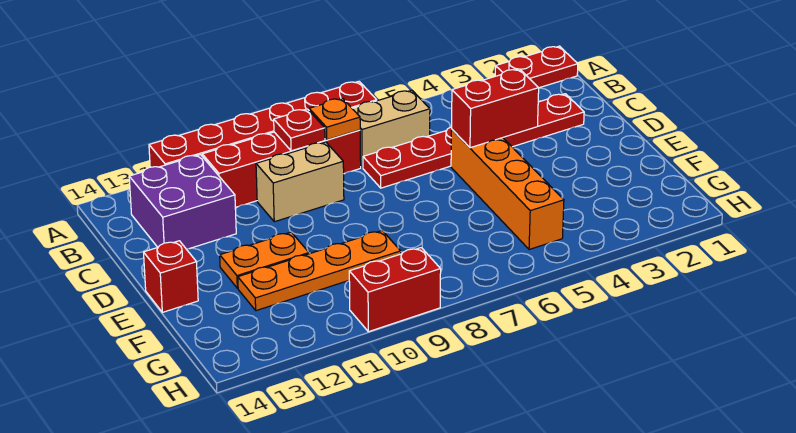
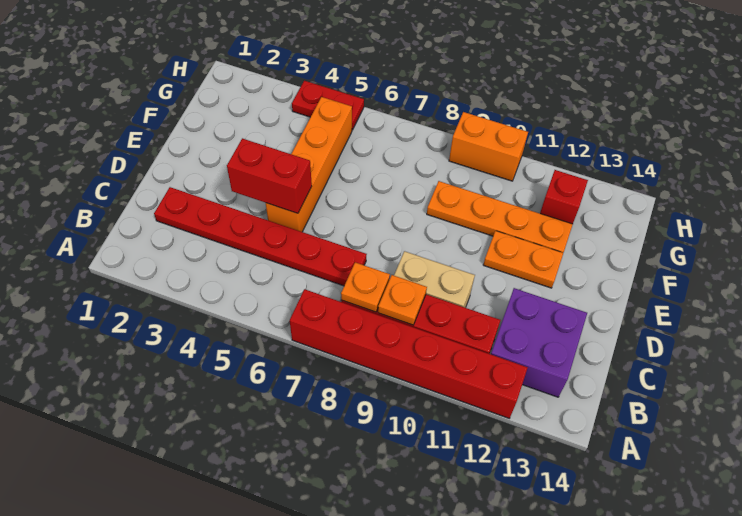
red plate A1:A2 level 1 -> red plate H4:H5 level 1
tan brick B6:B7 level 1 -> none
red plate B9 level 2 -> orange plate B9 level 2
red brick E14 level 1 -> red brick G12 level 1
red brick H9:H10 level 1 -> orange brick H9:H10 level 1

